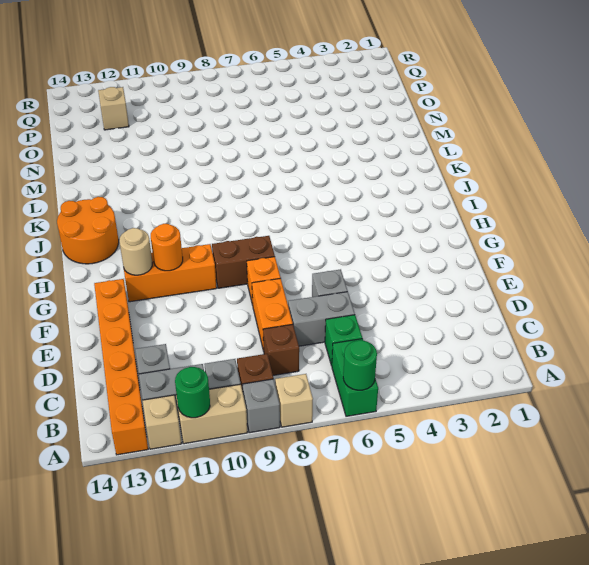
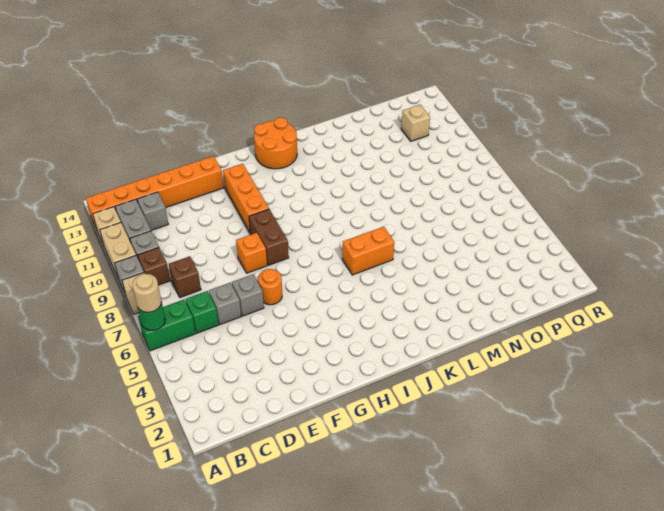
green round brick A11 level 2 -> none
grey brick D6:D7 level 1 -> grey brick D6 level 1
orange brick D8:E8 level 1 -> orange brick J6:K6 level 1
orange round brick G11 level 2 -> orange round brick F6 level 1
tan round brick G12 level 2 -> tan round brick A6 level 3

